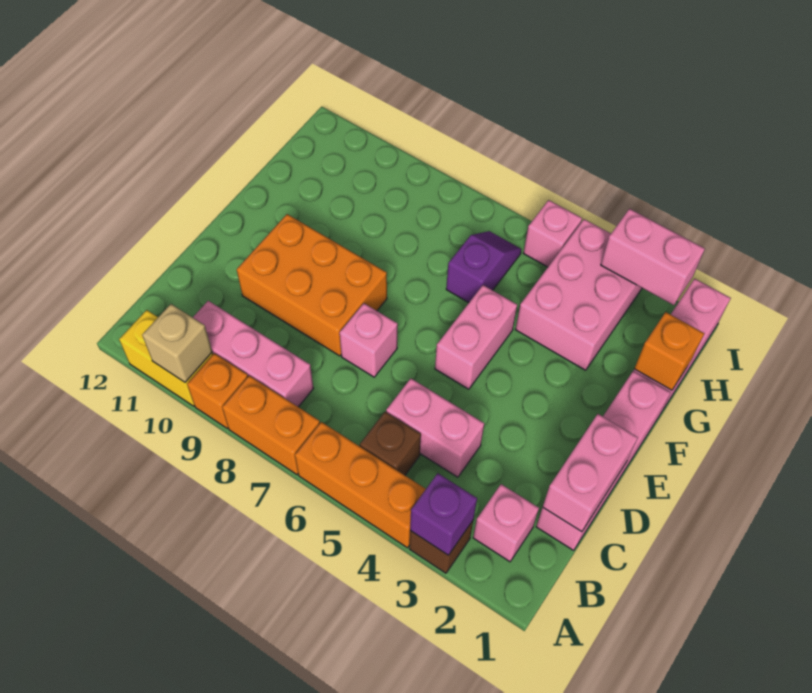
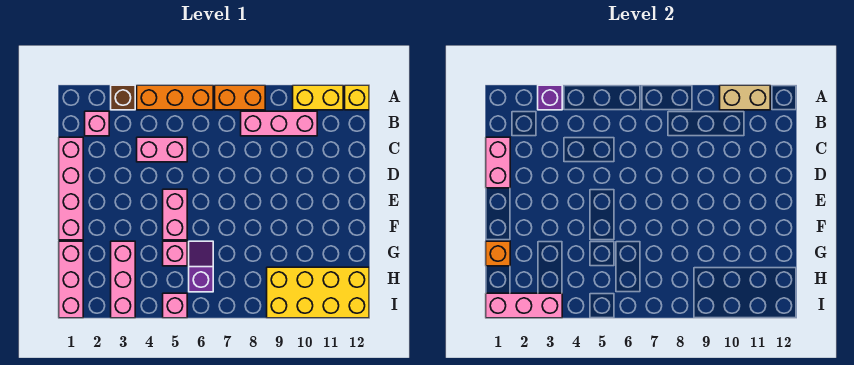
orange brick A9 level 1 -> none
tan brick A10 level 2 -> tan brick A10:A11 level 2
none -> yellow brick A12 level 1
brown brick B5 level 1 -> none
pink brick D7 level 1 -> pink brick G5 level 1
orange brick D8:E10 level 1 -> none
pink brick G3:I4 level 1 -> pink brick G3:I3 level 1
purple slope G6:H6 level 1 top G -> purple slope G6:H6 level 1 top H
none -> yellow brick H9:I12 level 1
pink brick I2:I3 level 2 -> pink brick I1:I3 level 2

